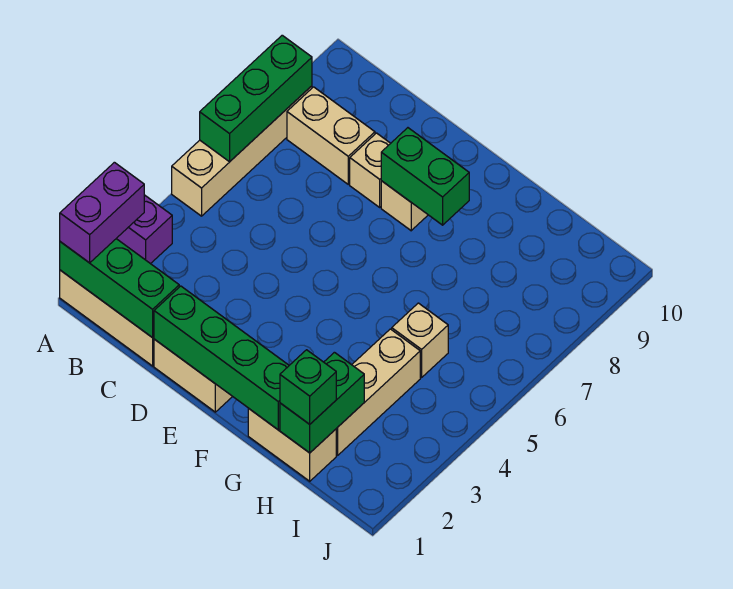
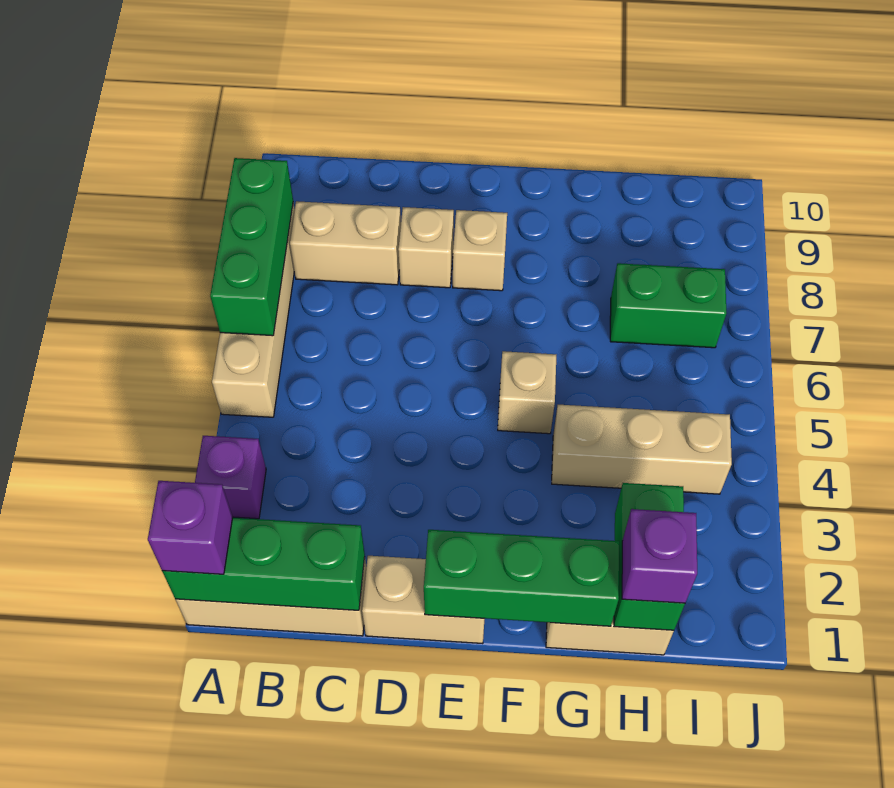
purple brick A1:A2 level 3 -> purple brick A1 level 3
green brick D1:G1 level 2 -> green brick E1:G1 level 2
green brick E8:F8 level 2 -> green brick H7:I7 level 1
green brick H1 level 3 -> purple brick H1 level 3
tan brick H2:H4 level 1 -> tan brick G4:I4 level 1
tan brick H5 level 1 -> tan brick F5 level 1

